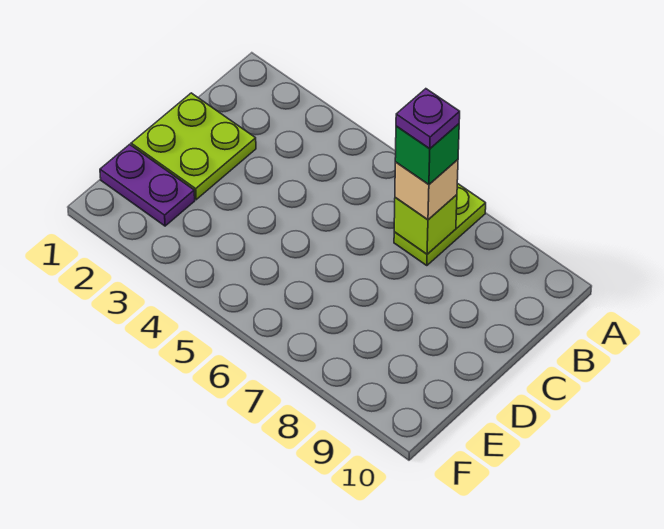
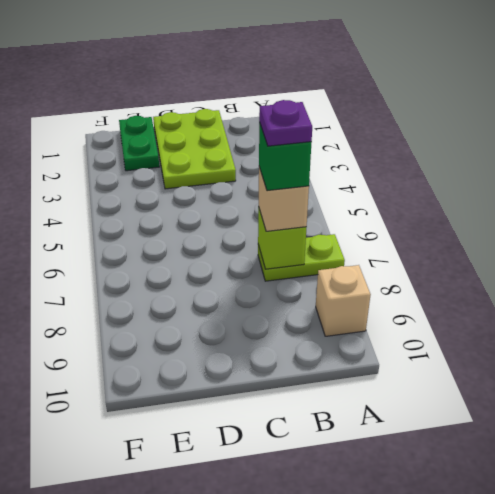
none -> tan brick A9 level 1
lime plate C1:D2 level 1 -> lime plate C1:D3 level 1
purple plate E1:E2 level 1 -> green plate E1:E2 level 1

